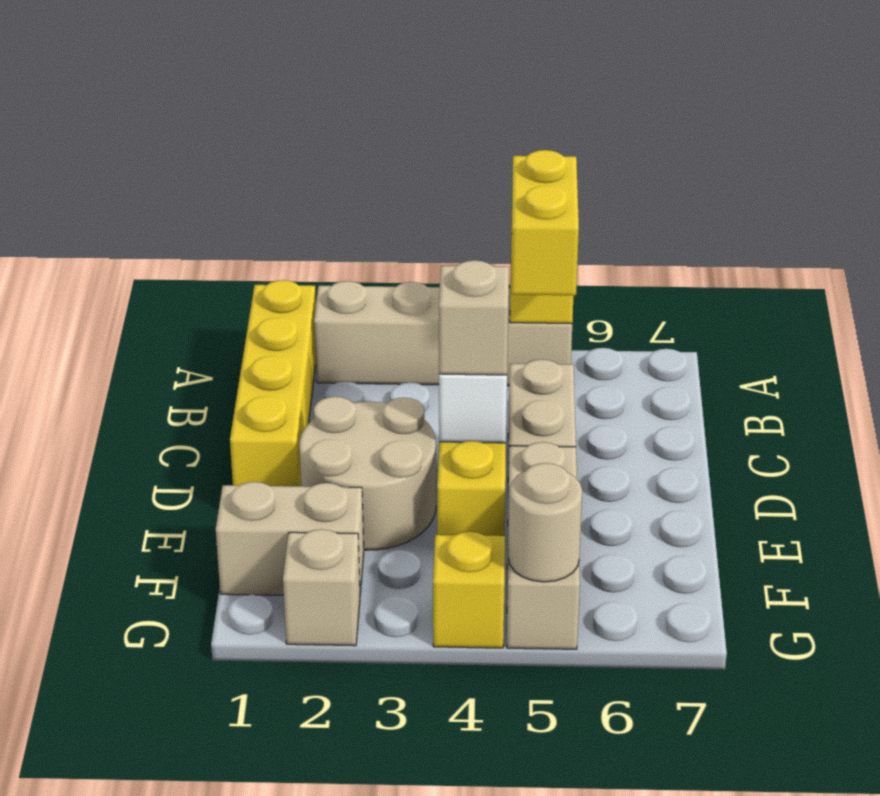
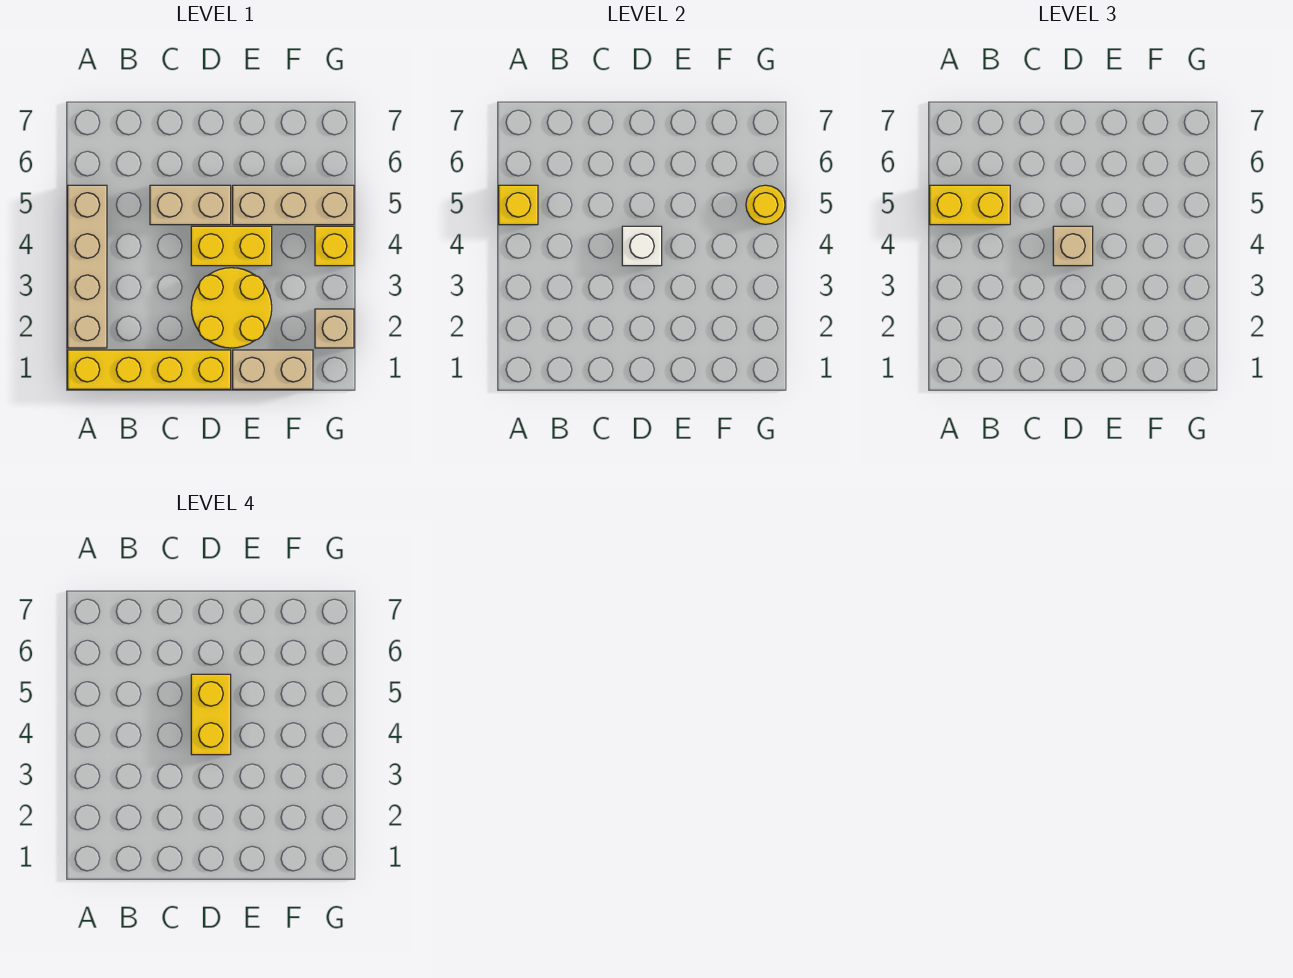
tan round brick D2:E3 level 1 -> yellow round brick D2:E3 level 1
none -> yellow brick D4:D5 level 4
tan brick F1:F2 level 1 -> tan brick E1:F1 level 1
tan round brick G5 level 2 -> yellow round brick G5 level 2

